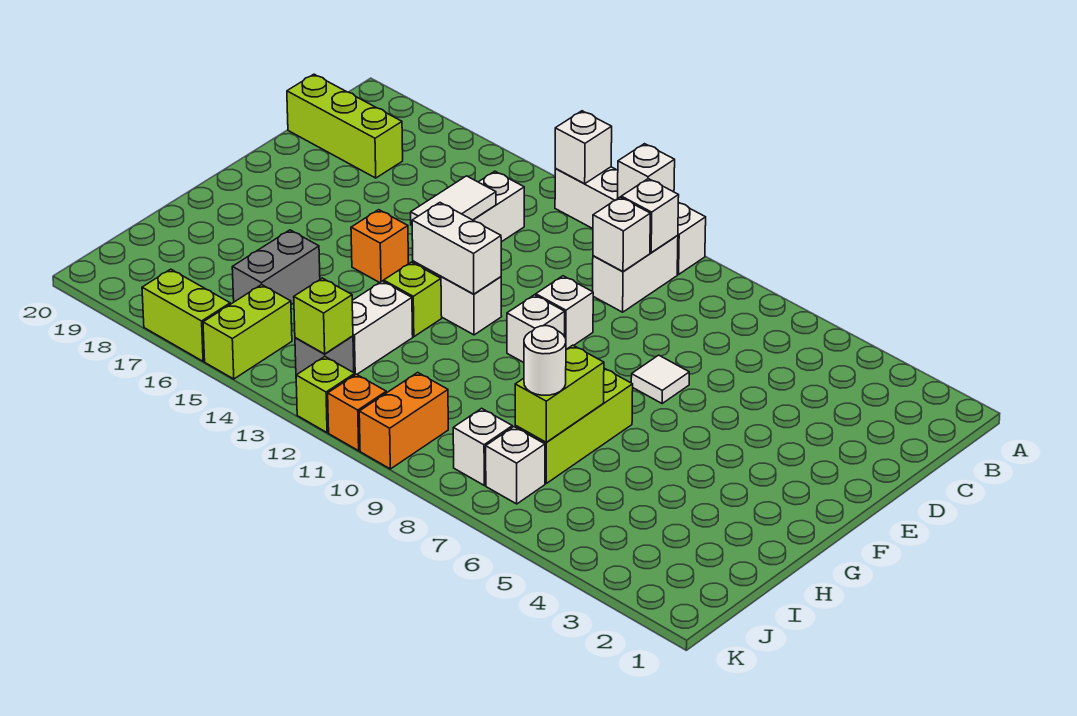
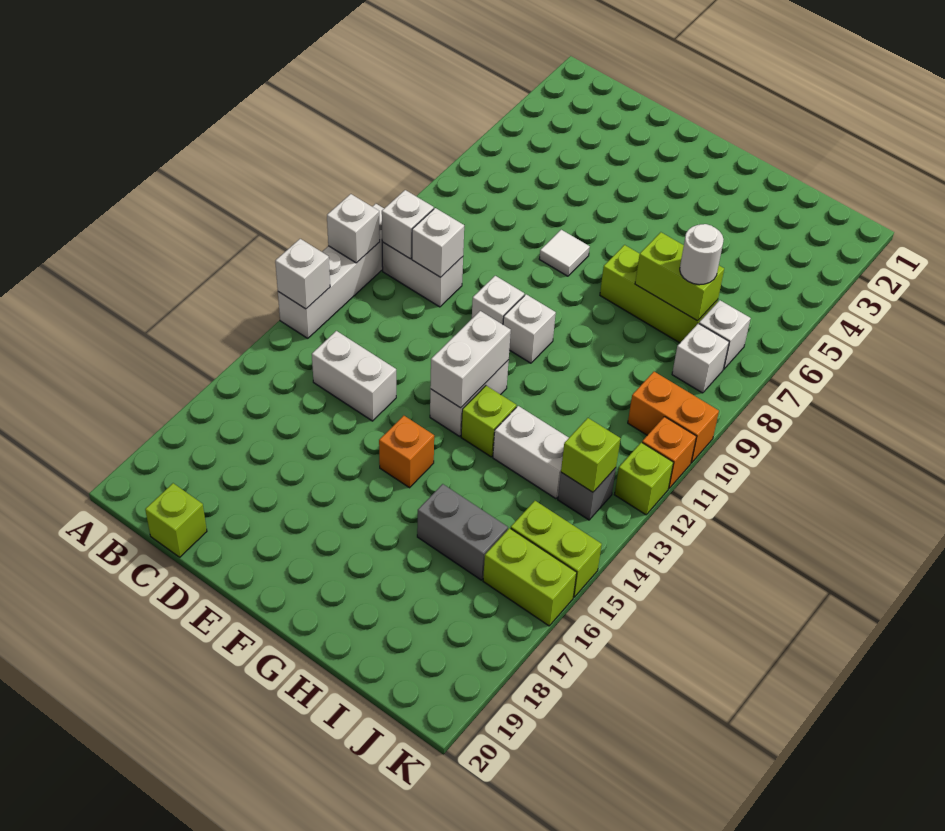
lime brick C18:C20 level 1 -> lime brick C20 level 1
white tile D14:E14 level 2 -> none
lime brick K16:K17 level 1 -> lime brick J16:K16 level 1

